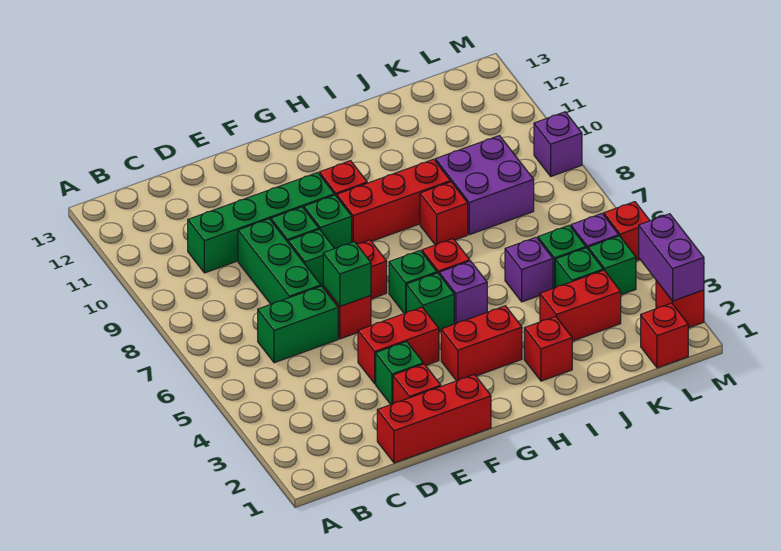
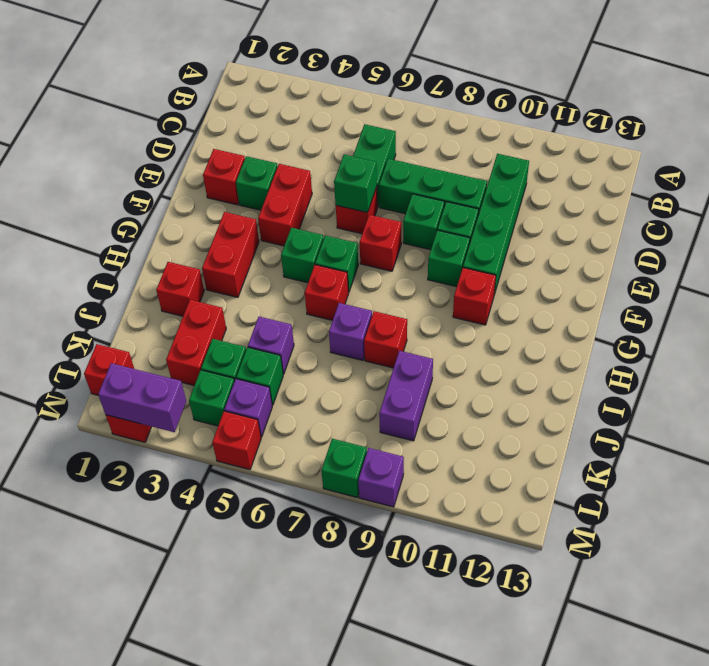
red brick D1:F1 level 1 -> none
red brick G9:I9 level 1 -> none
purple brick H5 level 1 -> purple brick I7 level 1
purple brick J8:K9 level 1 -> purple brick J9:K9 level 1
none -> green brick M8 level 1

